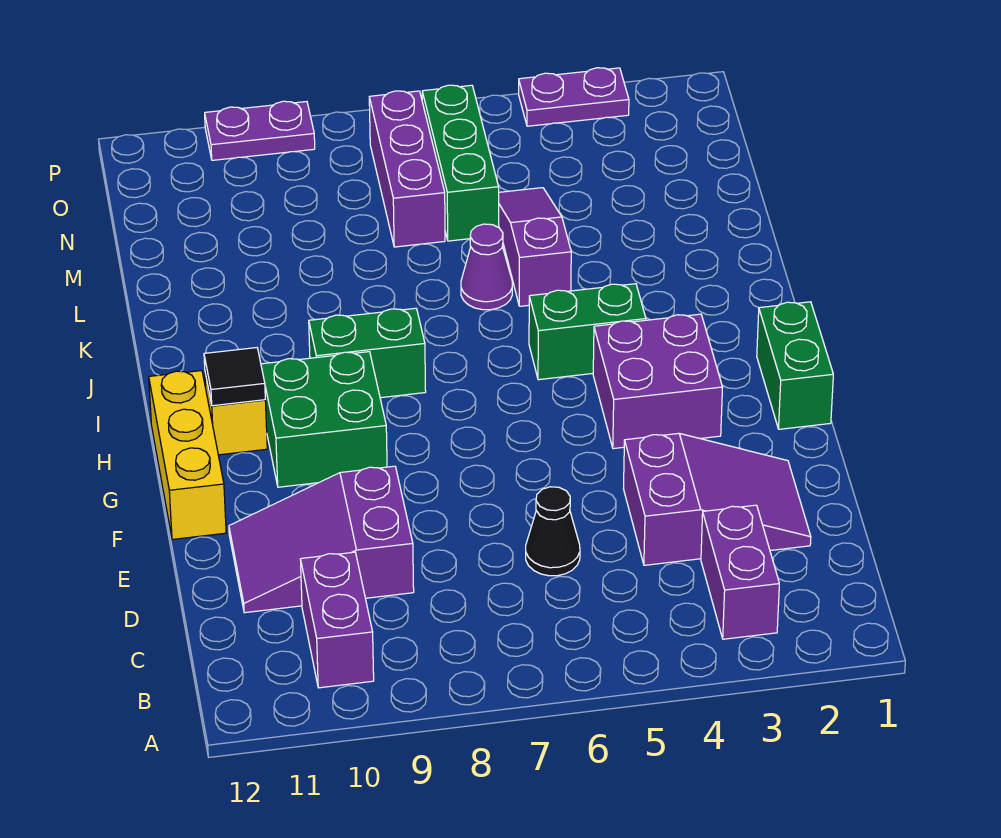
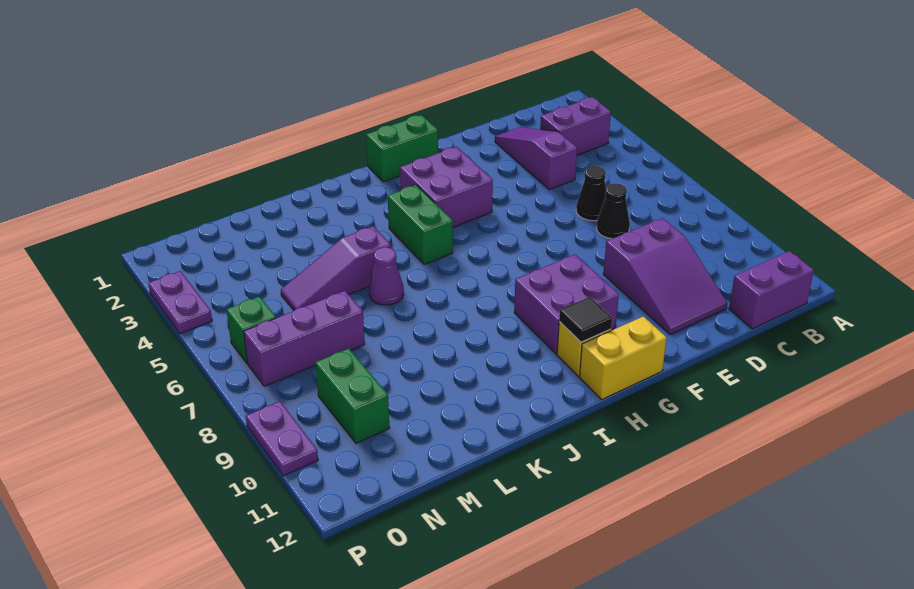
purple brick B10:C10 level 1 -> purple brick B12:C12 level 1
purple slope D2:E4 level 1 top 4 -> purple slope D2:D4 level 1 top 4
none -> black cone D7 level 1
yellow brick F12:H12 level 1 -> yellow brick G12:H12 level 1
green brick G9:H10 level 1 -> purple brick G9:H10 level 1
green brick I8:I9 level 1 -> green brick N9:N10 level 1
green brick M6:O6 level 1 -> green brick O6 level 1

